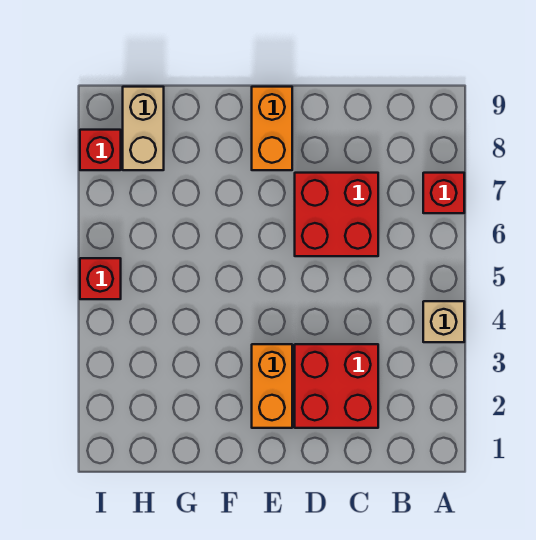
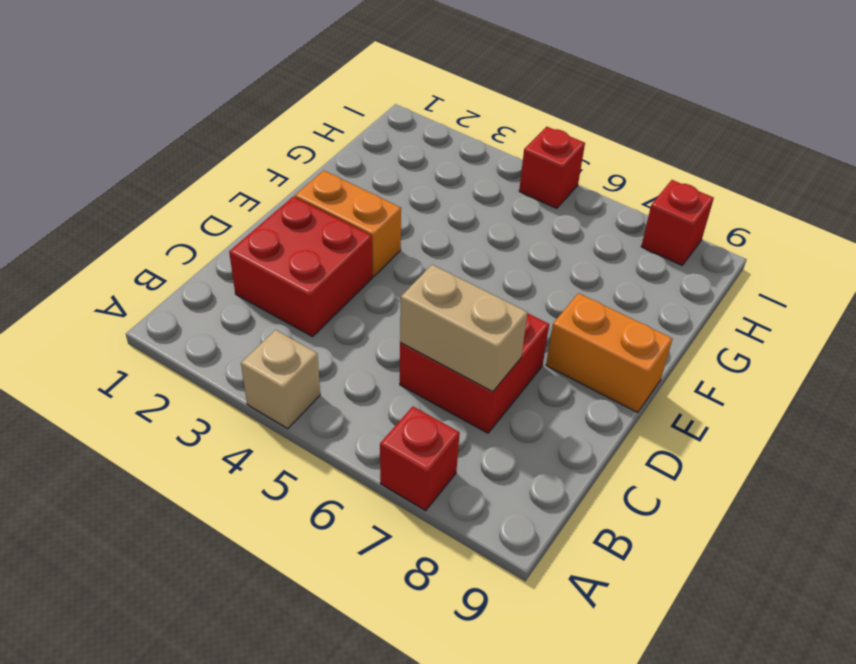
tan brick H8:H9 level 1 -> tan brick C6:C7 level 2

